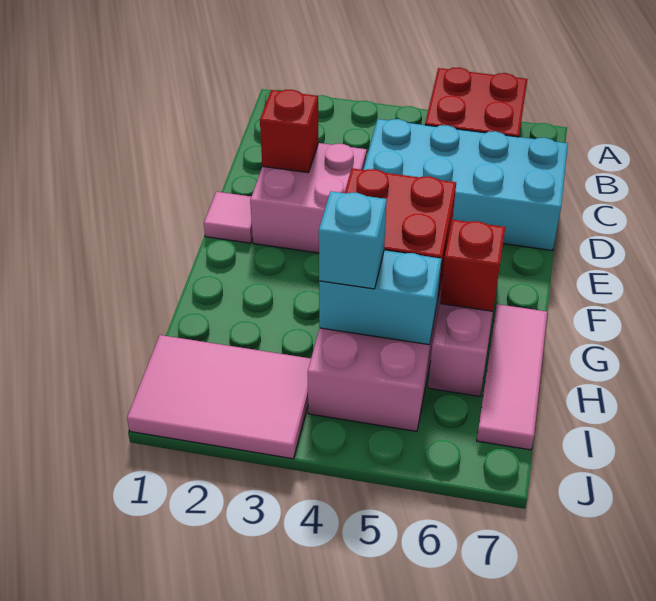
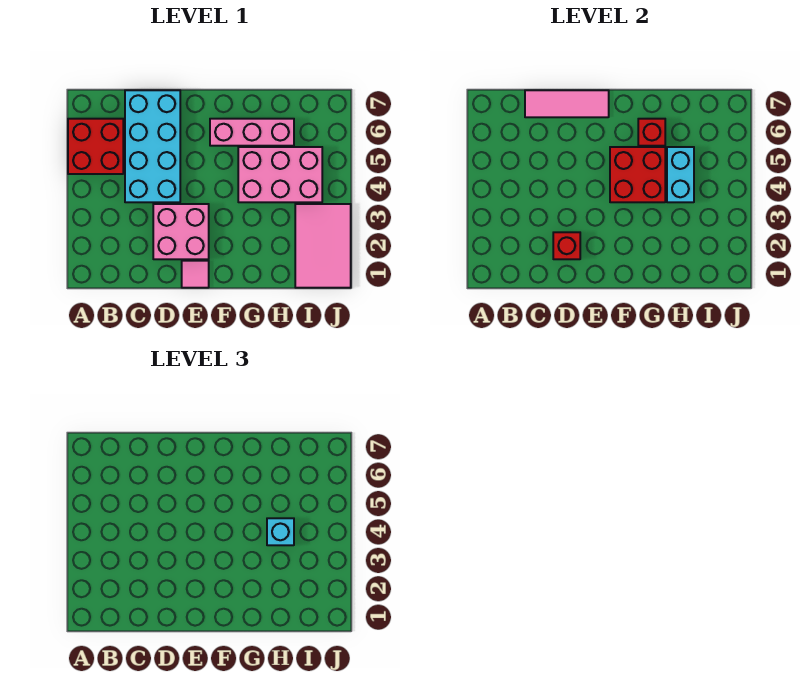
pink tile G7:I7 level 1 -> pink tile C7:E7 level 2

